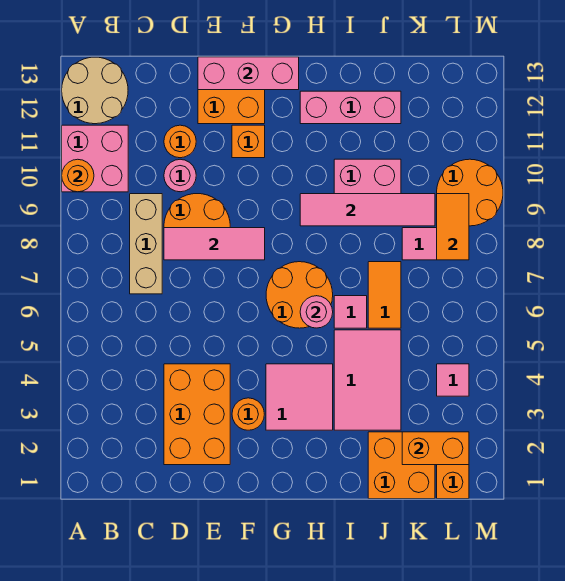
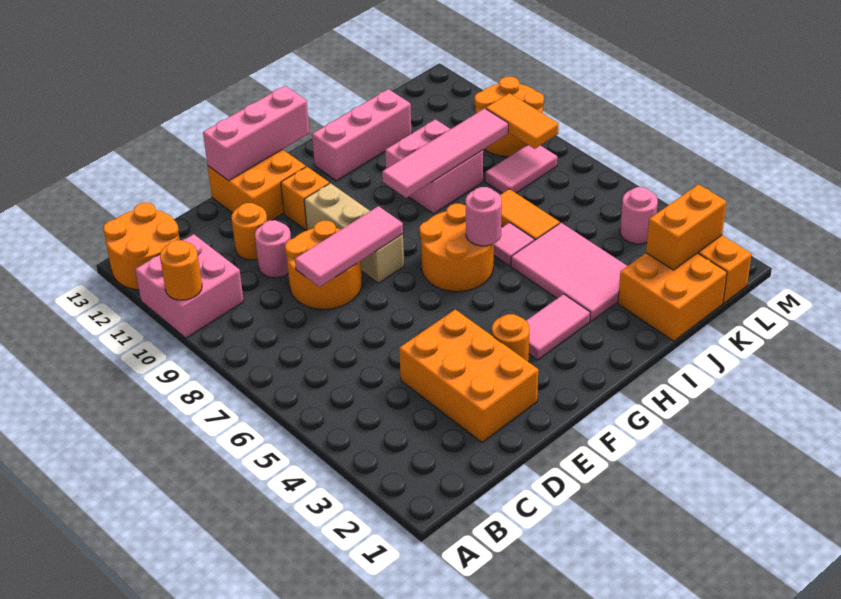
tan round brick A12:B13 level 1 -> orange round brick A12:B13 level 1
tan brick C7:C9 level 1 -> tan brick F8:F10 level 1
pink tile G3:H4 level 1 -> pink tile G3:H3 level 1
pink tile L4 level 1 -> pink round brick L4 level 1

